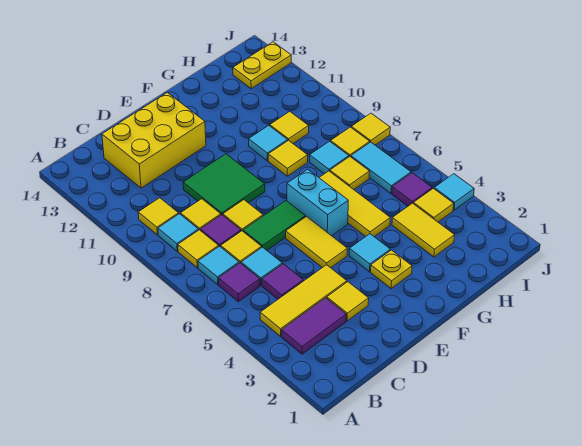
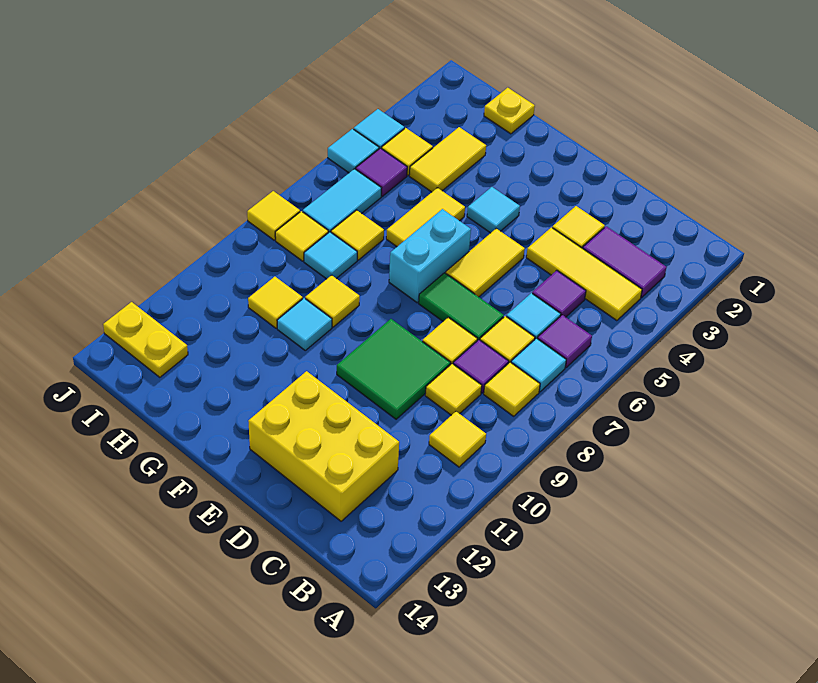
cyan tile B9 level 1 -> cyan tile J5 level 1
yellow plate F3 level 1 -> yellow plate H1 level 1
yellow tile G5:G7 level 1 -> yellow tile G5:G6 level 1

